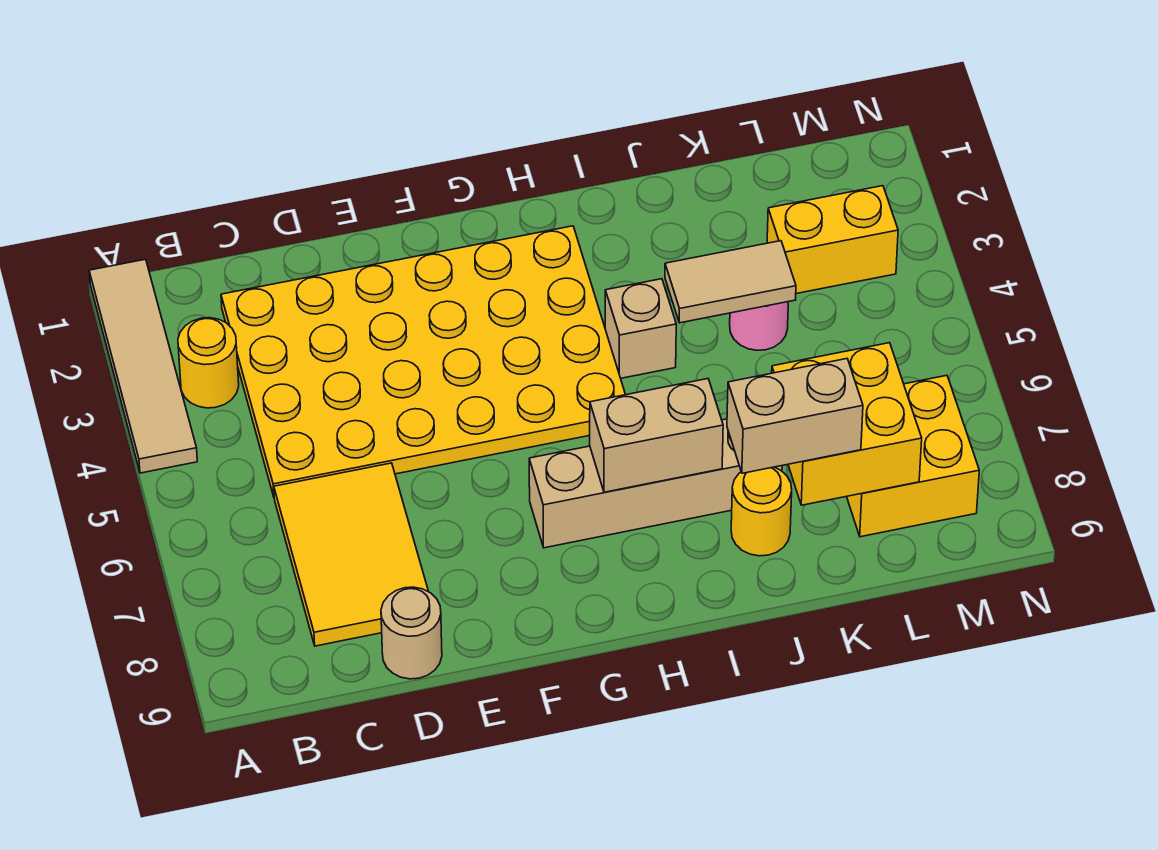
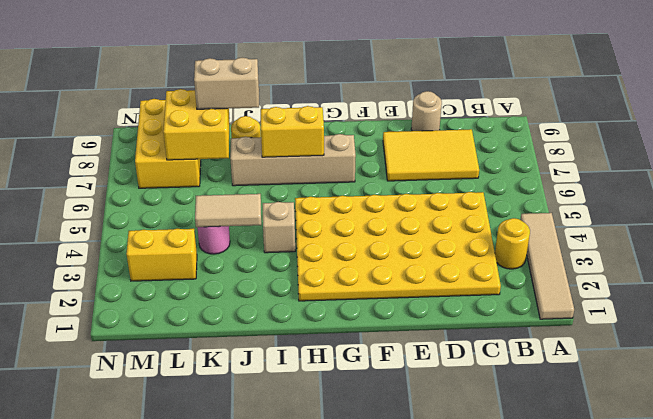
yellow tile C6:D8 level 1 -> yellow tile C7:E8 level 1
tan brick H7:I7 level 2 -> yellow brick H7:I7 level 2
yellow brick L7:M8 level 1 -> yellow brick L7:M9 level 1

